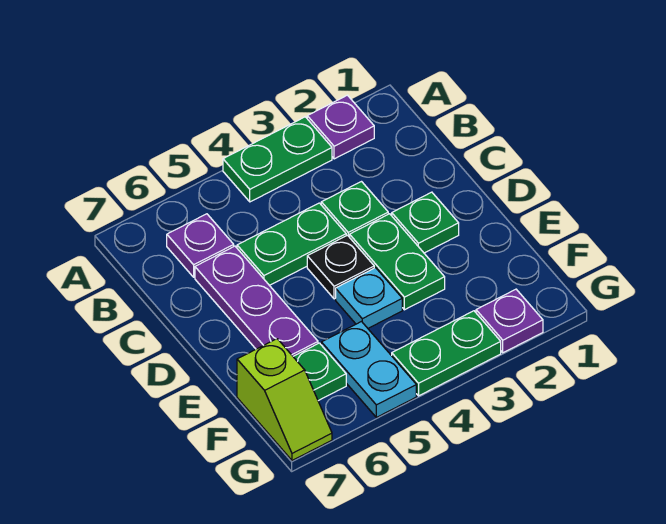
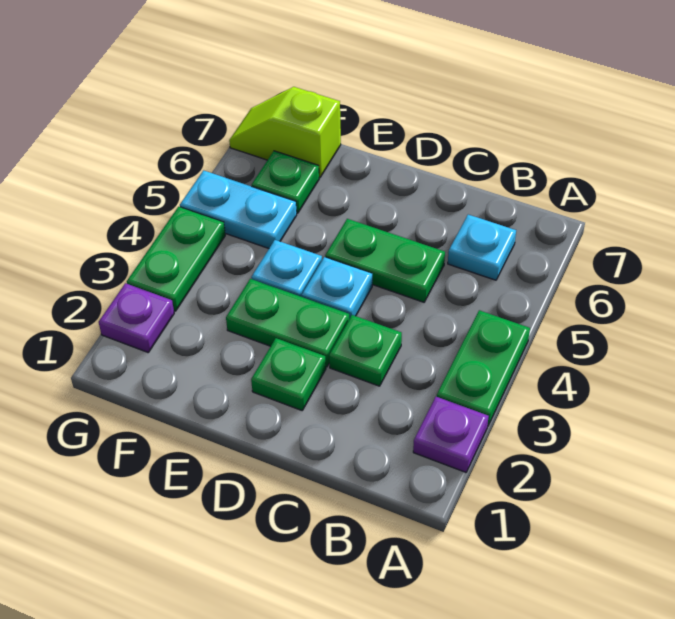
purple plate B6 level 1 -> cyan plate B6 level 1
green plate C4:C5 level 1 -> green plate C5:D5 level 1
purple plate C6:E6 level 1 -> none
black plate D4 level 1 -> cyan plate D4 level 1

